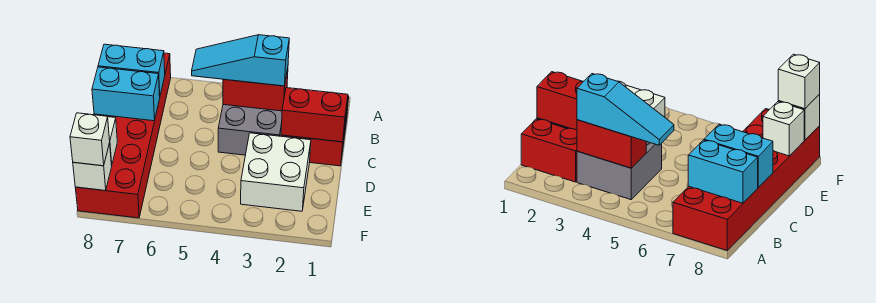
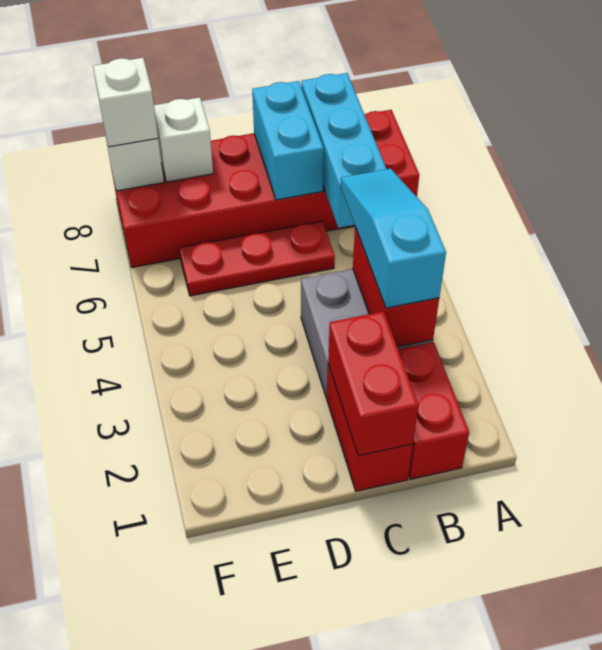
cyan brick B7:B8 level 2 -> cyan brick B6:B8 level 2
none -> red plate C6:E6 level 1
white brick D2:E3 level 1 -> none

